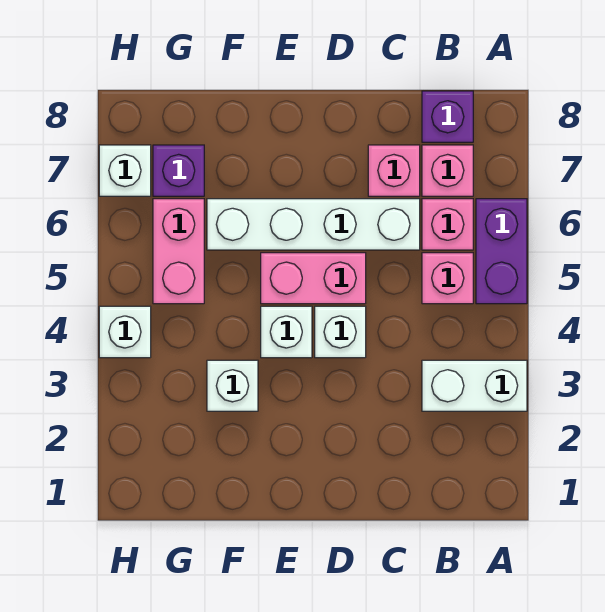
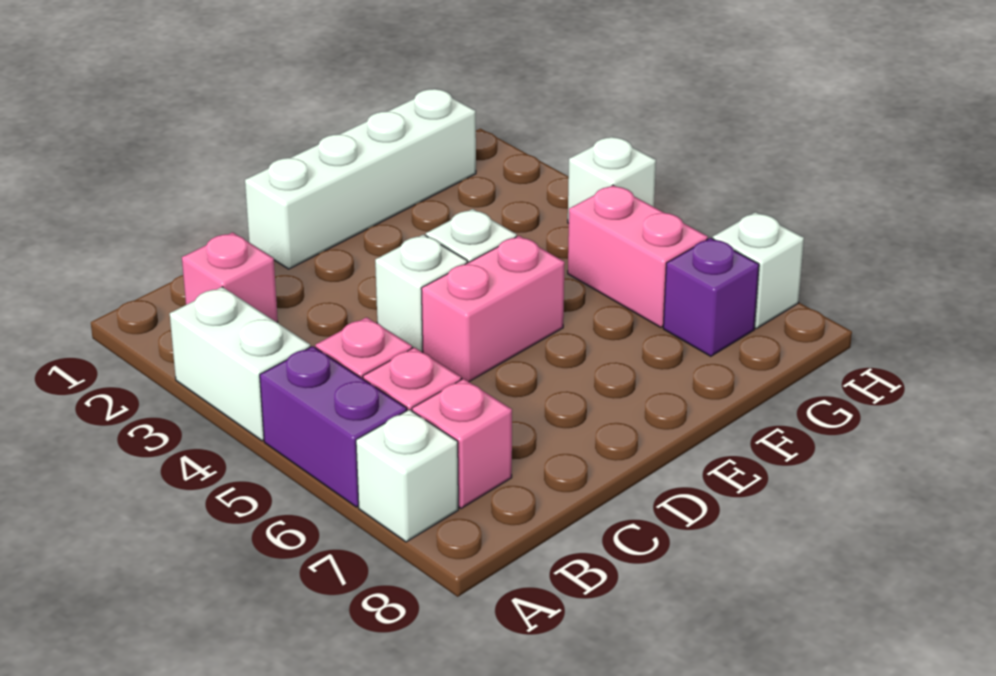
white brick A3:B3 level 1 -> white brick A3:A4 level 1
purple brick B8 level 1 -> none
white brick C6:F6 level 1 -> white brick D1:G1 level 1
pink brick C7 level 1 -> pink brick B2 level 1
white brick F3 level 1 -> white brick A7 level 1

